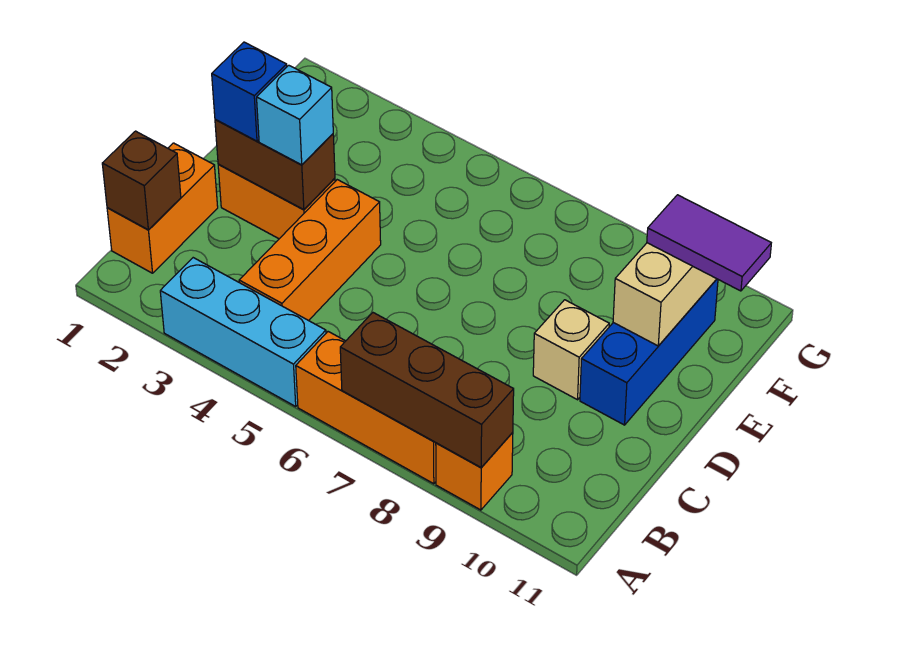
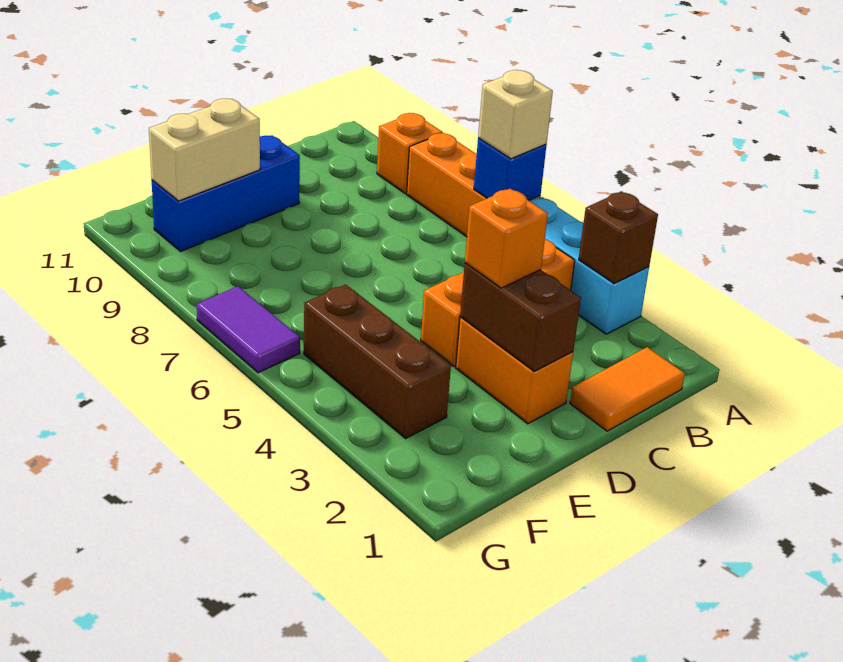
brown brick A7:A9 level 2 -> brown brick F3:F5 level 1
orange brick B1:C1 level 1 -> orange tile B1:C1 level 1
brown brick B1 level 2 -> brown brick A3 level 2
blue brick D2 level 3 -> blue brick A6 level 2
cyan brick D3 level 3 -> orange brick D3 level 3
tan brick D9 level 1 -> tan brick A6 level 3
purple tile F10:F11 level 3 -> purple tile G6:G7 level 1

